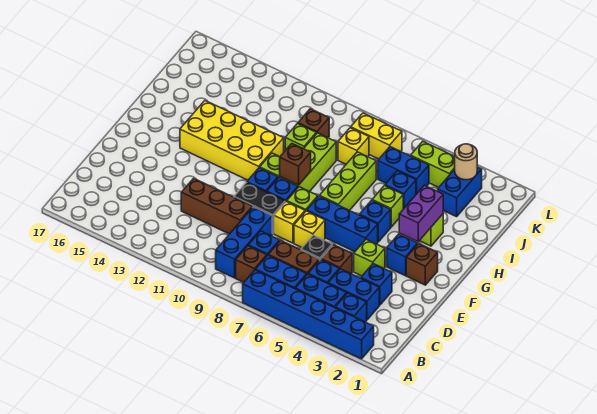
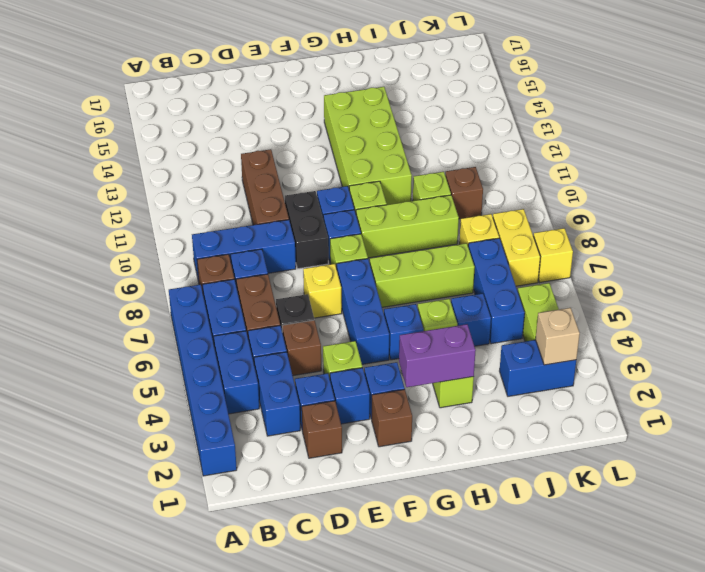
blue brick B3 level 1 -> blue brick E3 level 1
yellow brick E8 level 1 -> yellow brick L7 level 1
brown brick G9 level 2 -> brown brick D2 level 1
yellow brick G11:H14 level 1 -> lime brick G11:H14 level 1
blue brick J5:J6 level 1 -> blue brick J5:J7 level 1
tan round brick K3 level 2 -> tan brick K3 level 2

